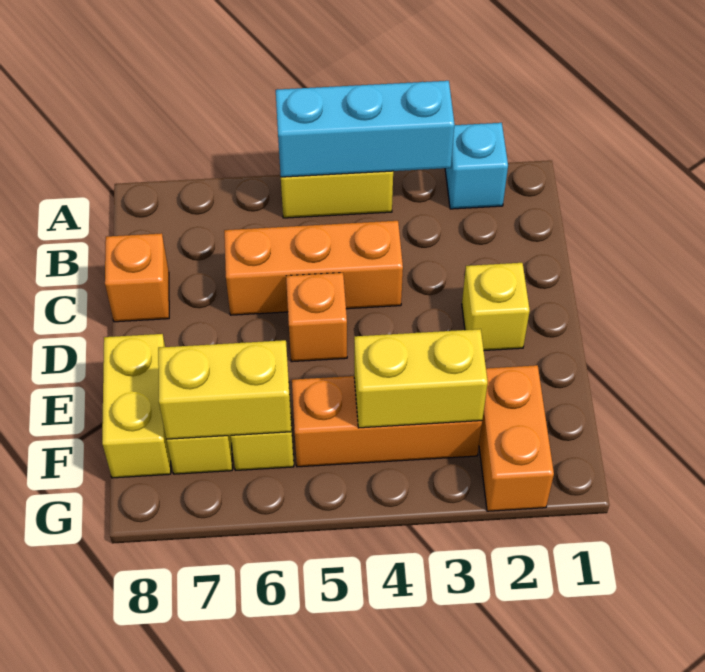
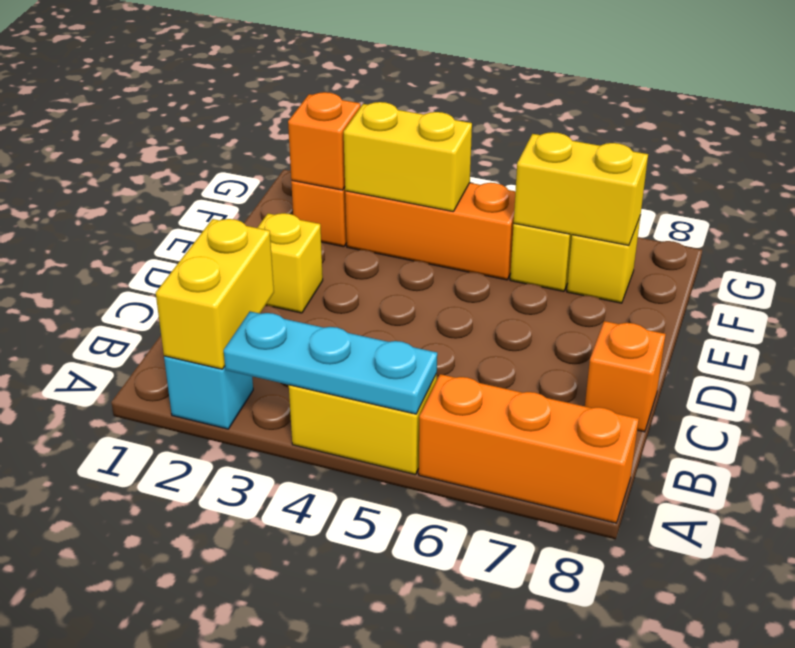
cyan brick A3:A5 level 2 -> cyan plate A3:A5 level 2
orange brick C4:C6 level 1 -> orange brick A6:A8 level 1
orange brick D5 level 1 -> orange brick F2 level 2
yellow brick E8:F8 level 1 -> yellow brick A2:B2 level 2

